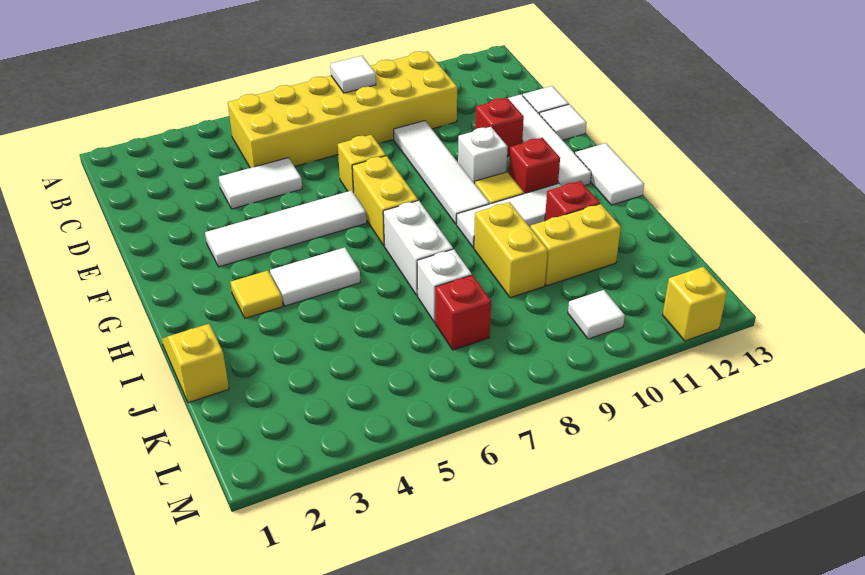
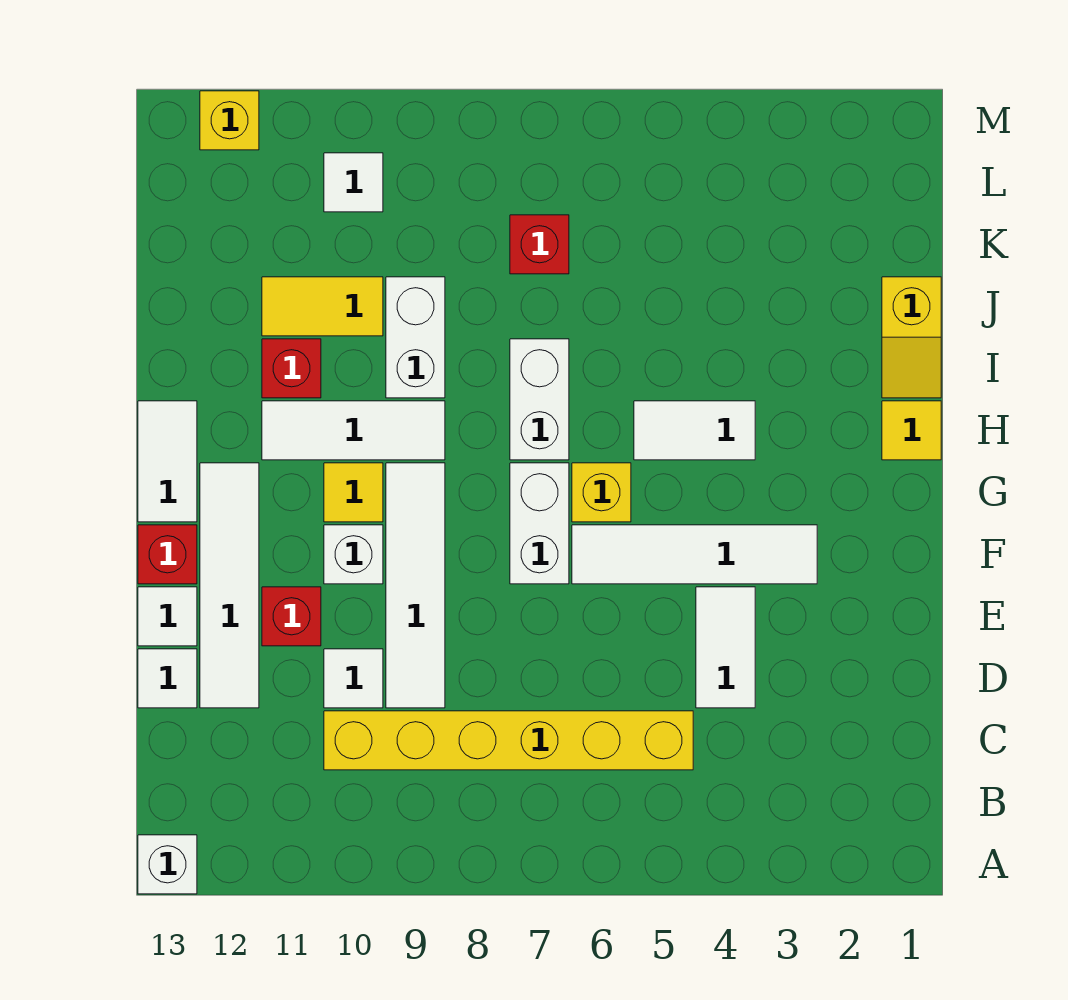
yellow brick B5:C10 level 1 -> yellow brick C5:C10 level 1
white tile B8 level 2 -> white tile D10 level 1
white tile D4:D5 level 1 -> white tile D4:E4 level 1
yellow brick E7 level 1 -> yellow brick G6 level 1
yellow brick F7:G7 level 1 -> white brick F7:G7 level 1
red brick G11 level 1 -> red brick F13 level 1
yellow tile H3 level 1 -> yellow tile H1 level 1
yellow brick I9:J9 level 1 -> white brick I9:J9 level 1
white brick J7 level 1 -> white brick A13 level 1
yellow brick J10:J11 level 1 -> yellow tile J10:J11 level 1

